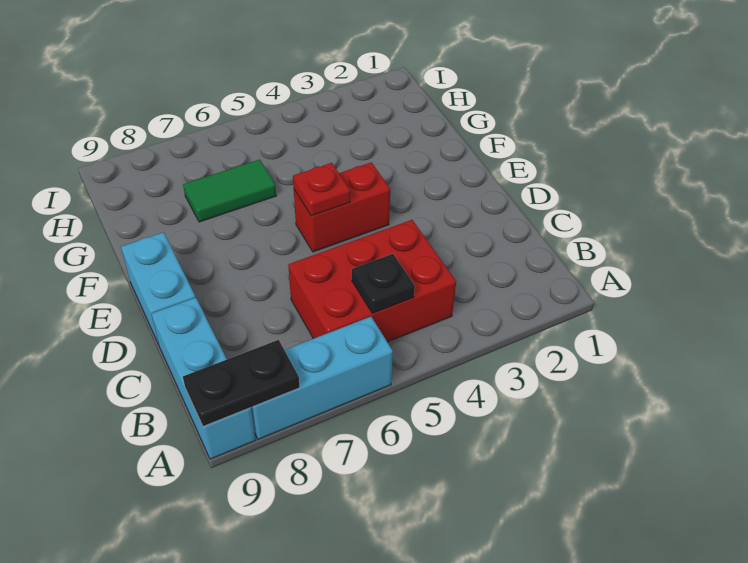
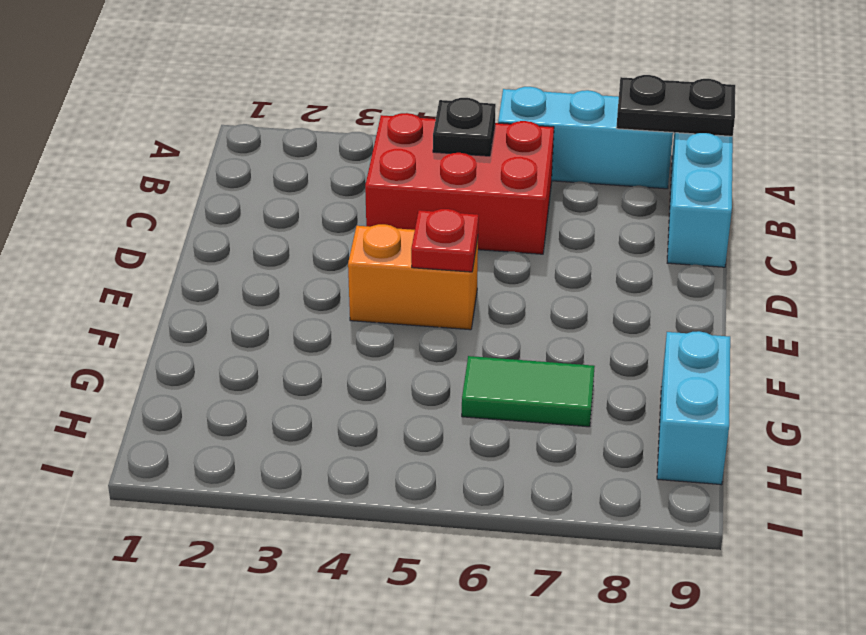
cyan brick D9:E9 level 1 -> cyan brick G9:H9 level 1
red brick E4:E5 level 1 -> orange brick E4:E5 level 1

